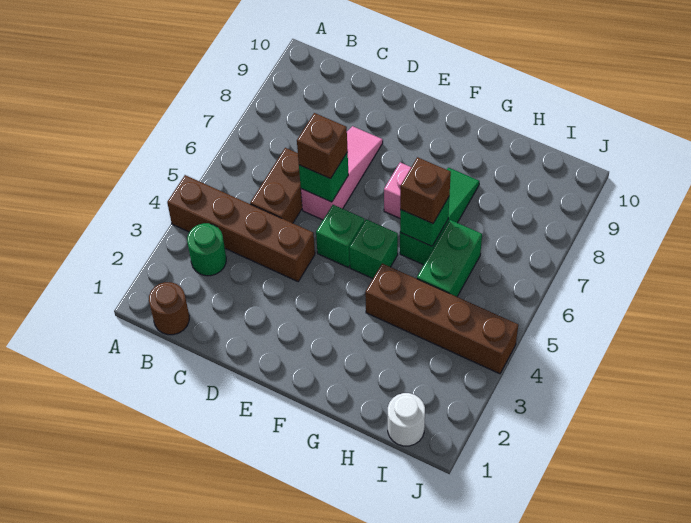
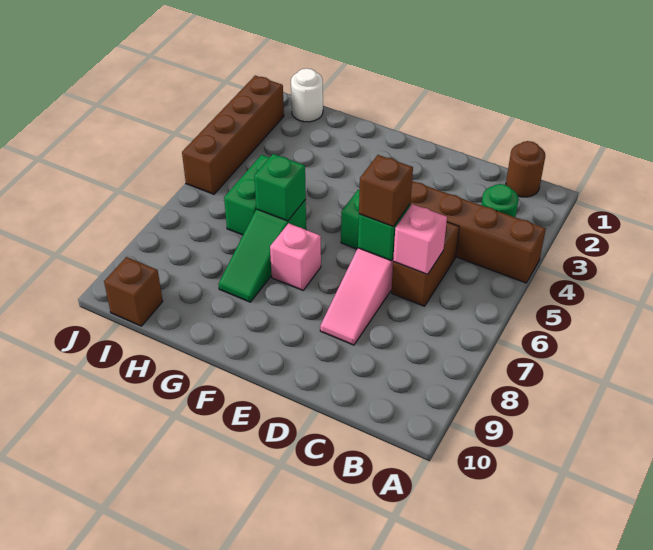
none -> pink brick C6 level 2
green brick F5 level 1 -> none
brown brick G4:J4 level 1 -> brown brick J2:J5 level 1
brown brick G6 level 3 -> brown brick I10 level 1

